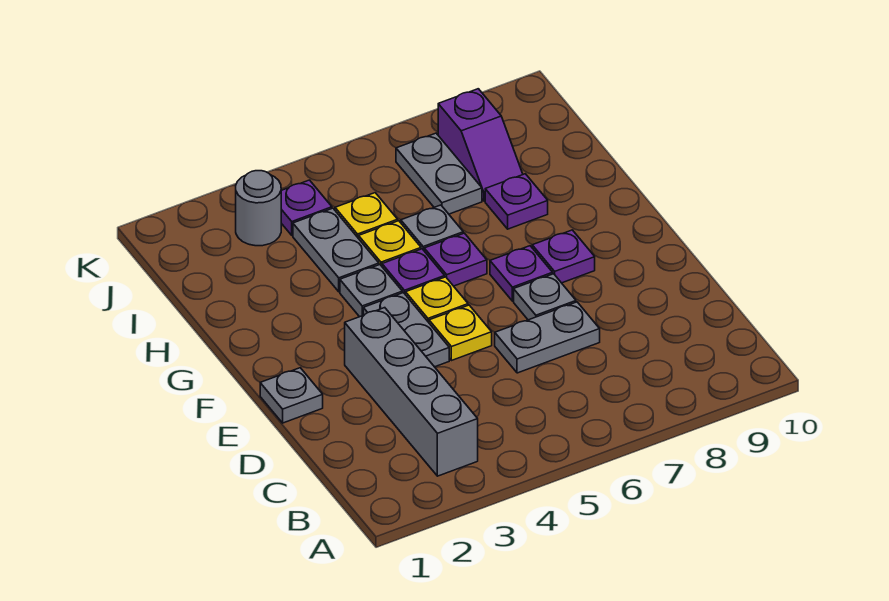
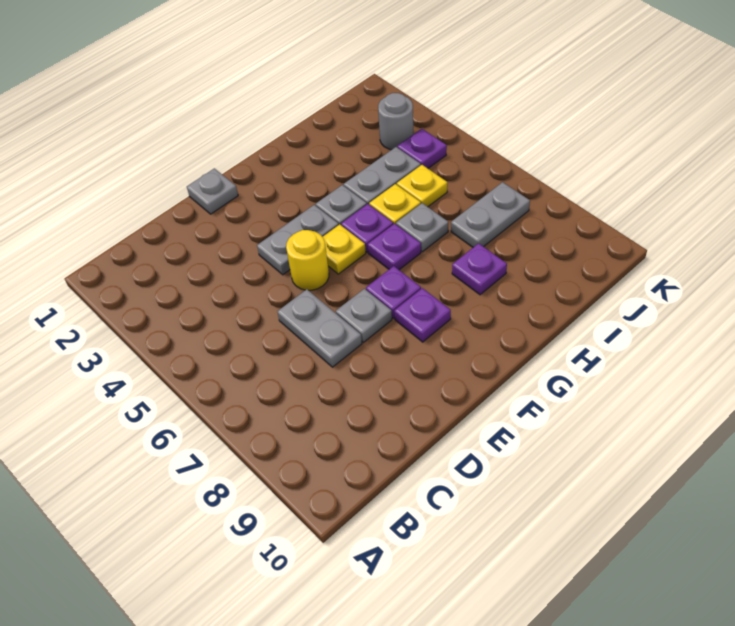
grey brick B3:E3 level 1 -> none
yellow plate E5 level 1 -> yellow round brick E5 level 1
purple slope I8:J8 level 1 top J -> none

